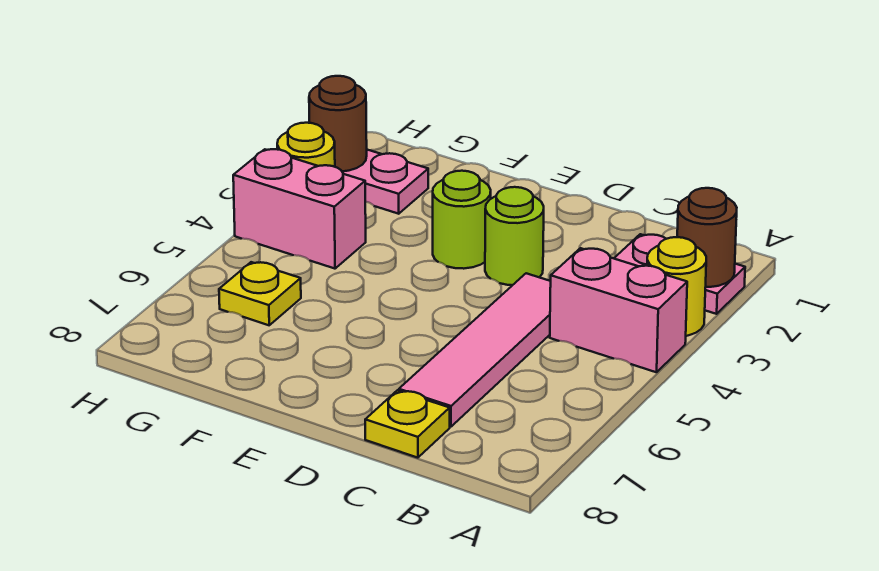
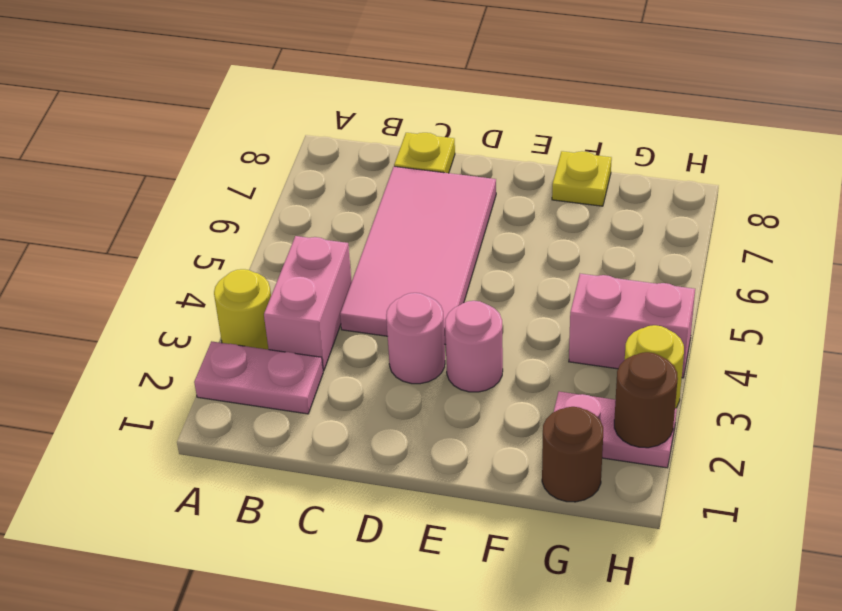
brown round brick A2 level 2 -> brown round brick G1 level 1
pink brick A4:B4 level 1 -> pink brick B3:B4 level 1
pink tile C4:C7 level 1 -> pink tile C4:D7 level 1
lime round brick D3 level 1 -> pink round brick D3 level 1
lime round brick E3 level 1 -> pink round brick E3 level 1
yellow plate G6 level 1 -> yellow plate F8 level 1

